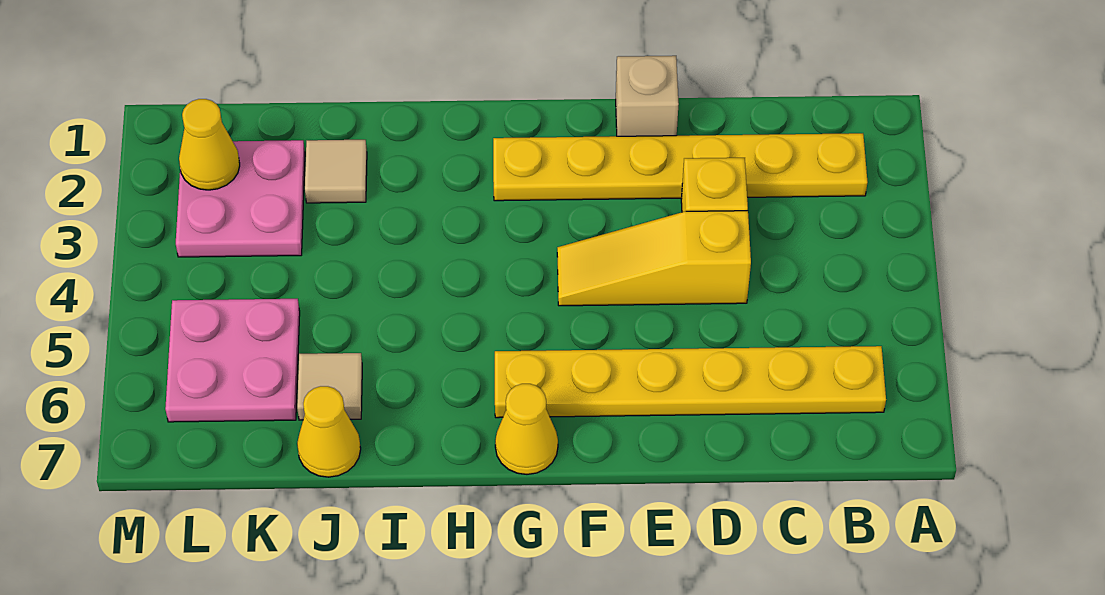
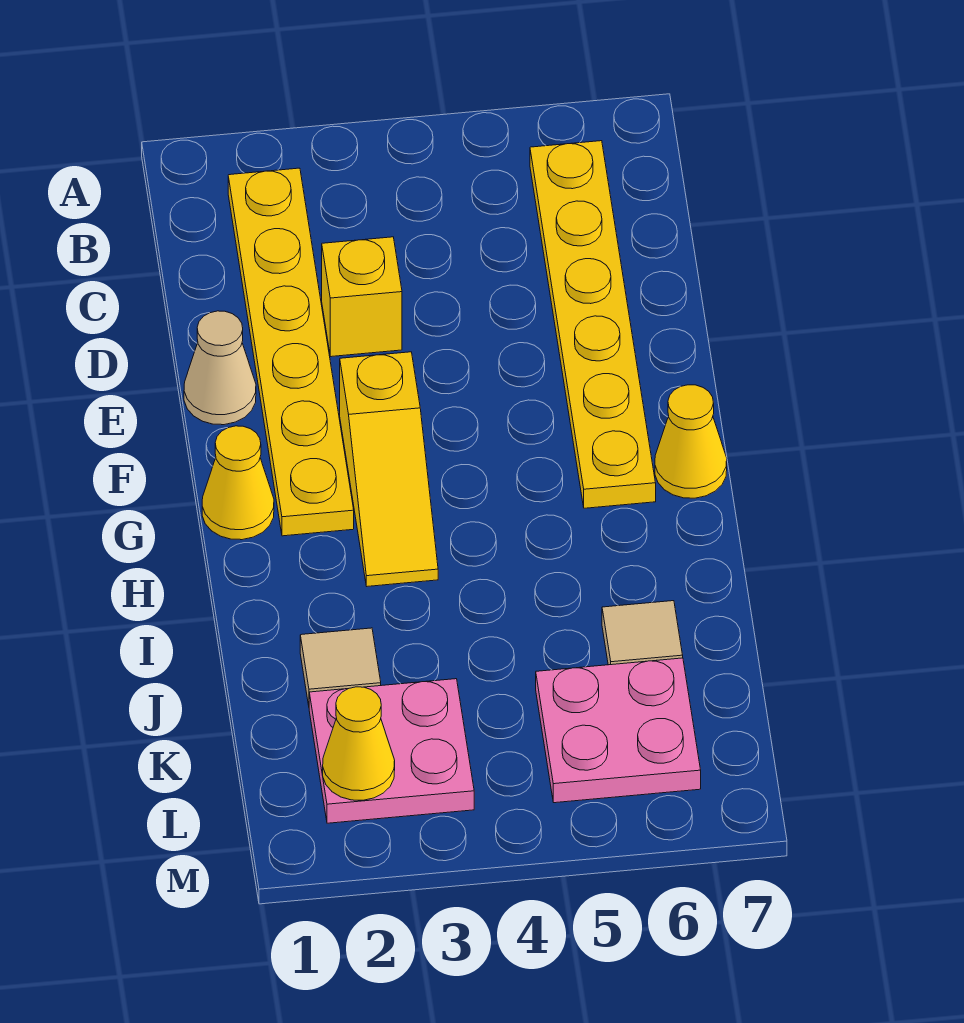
yellow slope D4:F4 level 1 top D -> yellow slope F3:H3 level 1 top F
tan brick E1 level 1 -> tan cone E1 level 1
yellow cone J7 level 1 -> yellow cone G1 level 1

